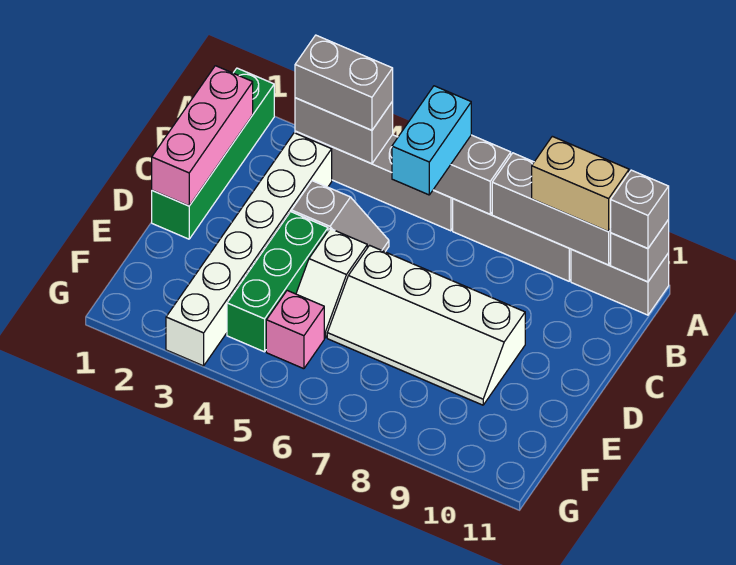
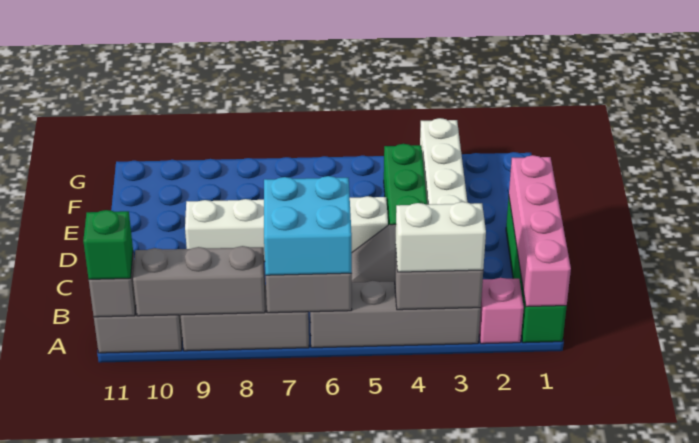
grey brick A3:A4 level 3 -> white brick A3:A4 level 3
cyan brick A6:B6 level 3 -> cyan brick A6:B7 level 3
tan brick A9:A10 level 3 -> none
grey brick A11 level 3 -> green brick A11 level 3
pink brick B1:D1 level 2 -> pink brick A1:D1 level 2
pink brick F5 level 1 -> pink brick A2 level 1

